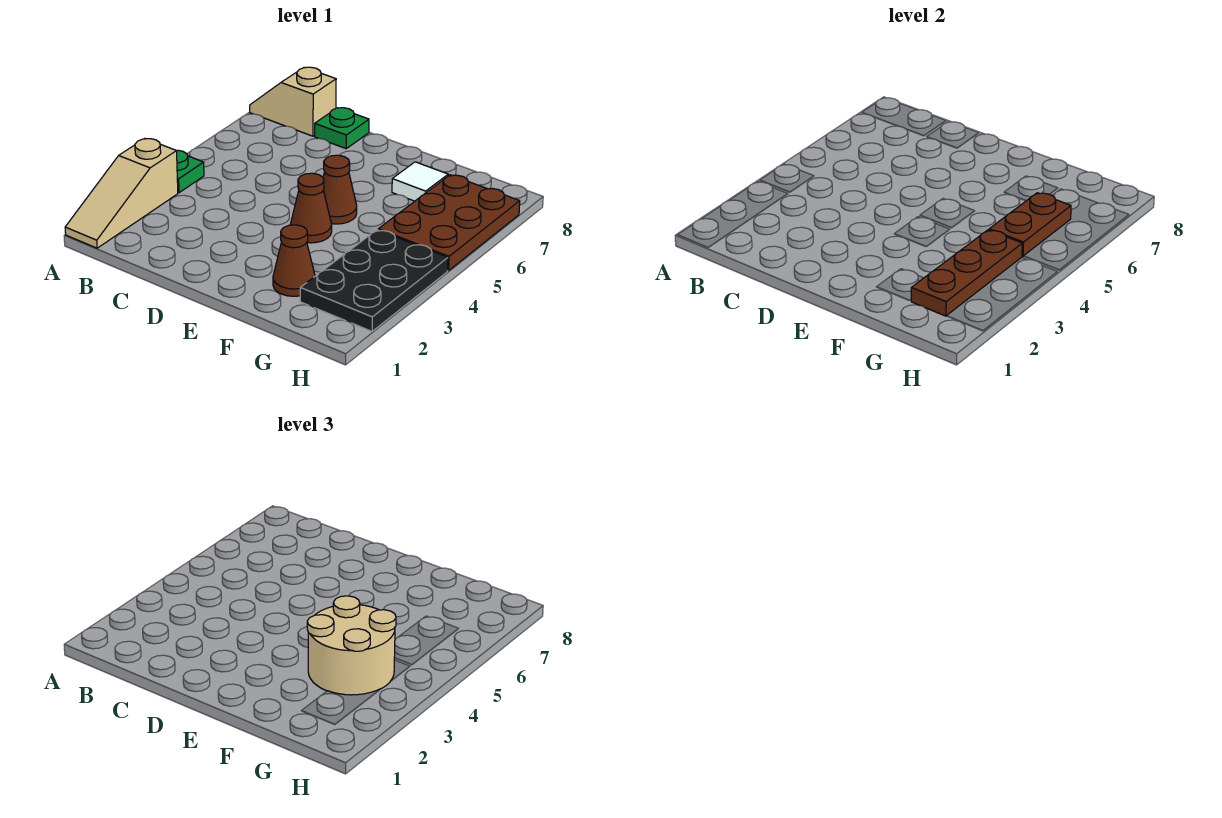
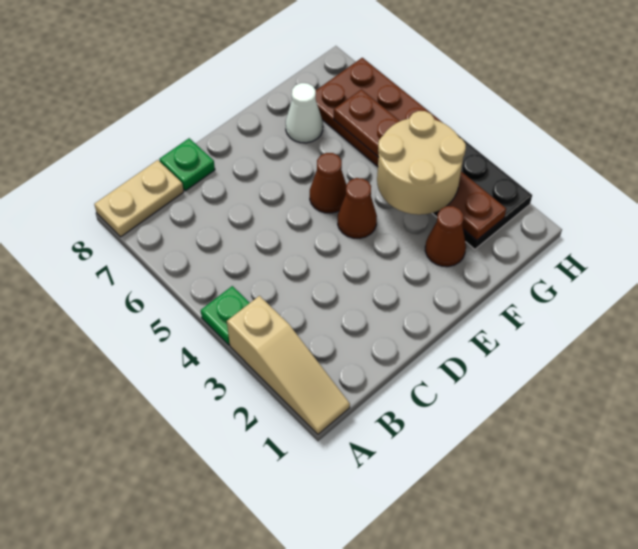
tan slope A8:B8 level 1 top B -> tan plate A8:B8 level 1
white tile F7 level 1 -> white cone F7 level 1

